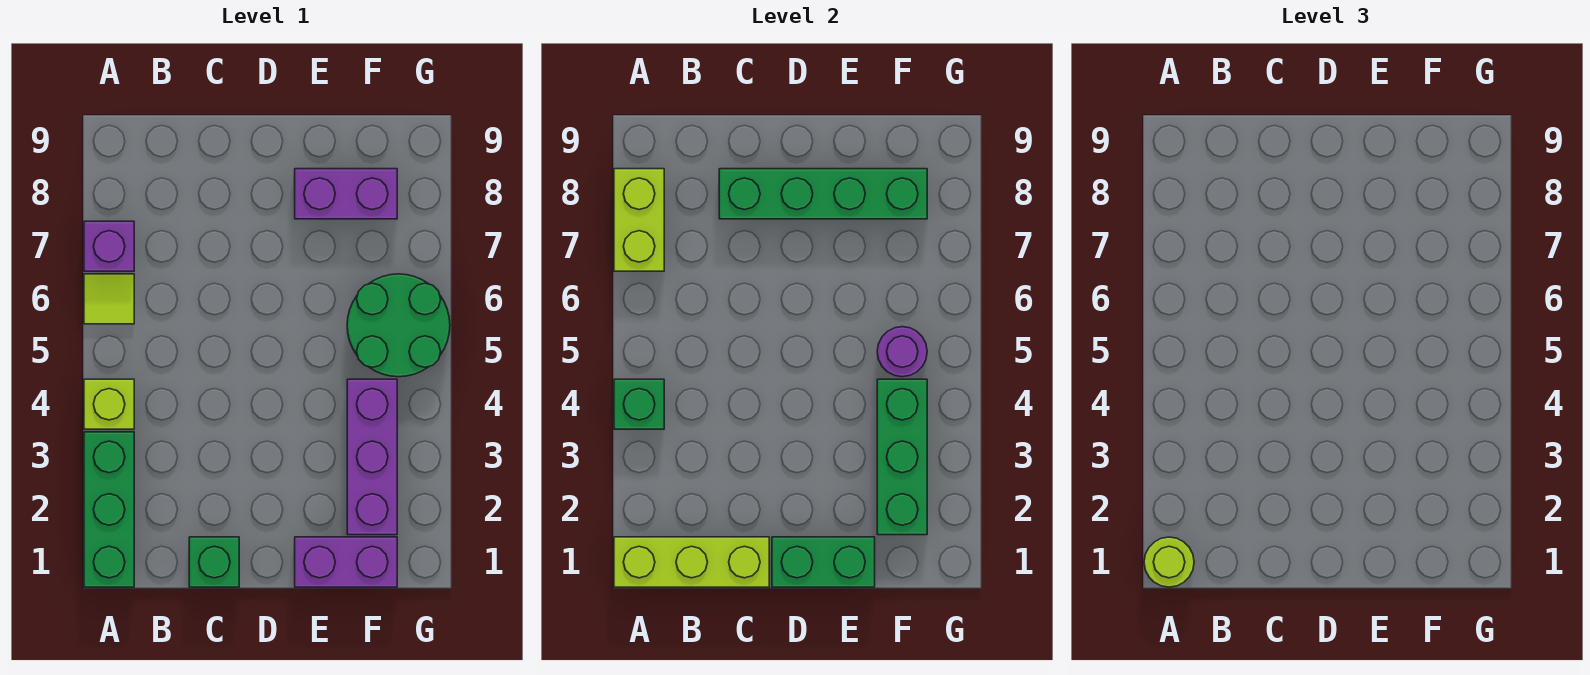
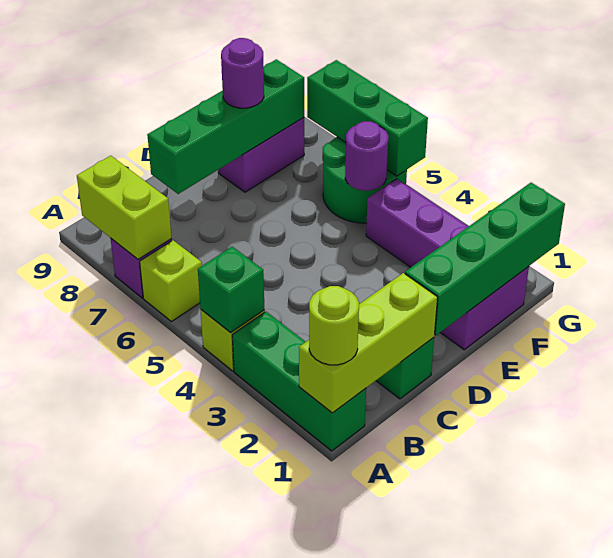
lime tile A6 level 1 -> lime brick A6 level 1
green brick D1:E1 level 2 -> green brick D1:G1 level 2
none -> purple round brick E8 level 3
green brick F2:F4 level 2 -> green brick G5:G7 level 2

